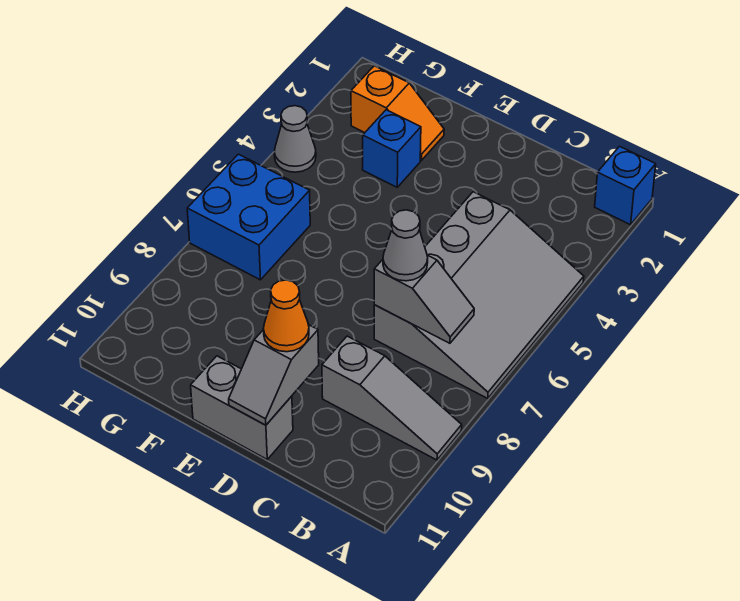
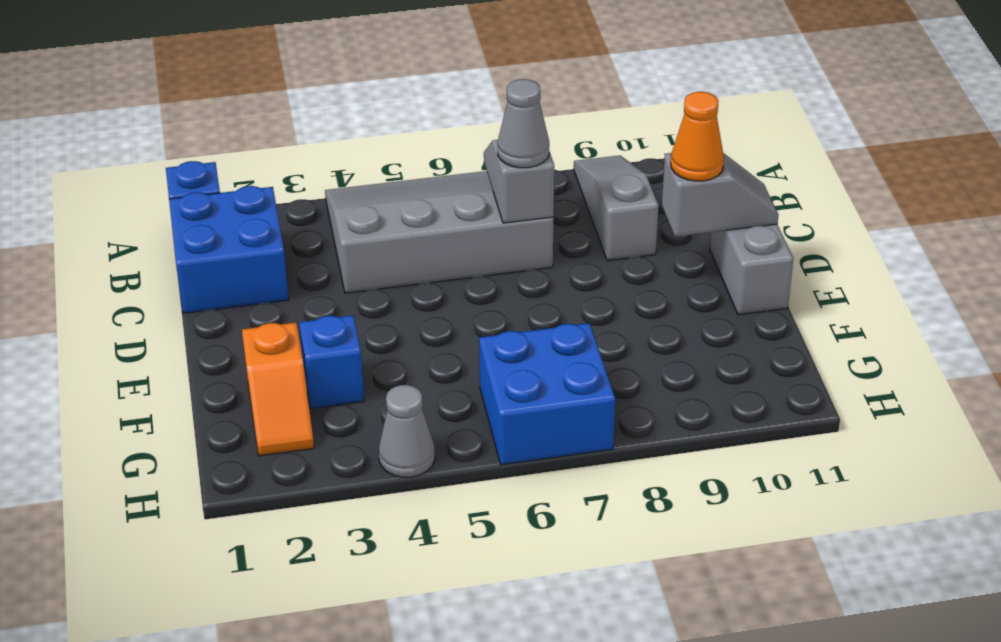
none -> blue brick B1:C2 level 1
orange slope F2:G2 level 1 top G -> orange slope F2:G2 level 1 top F

